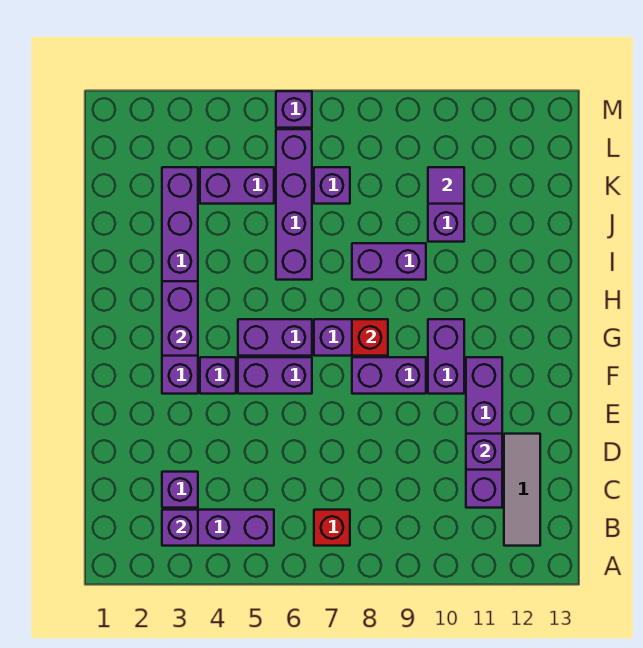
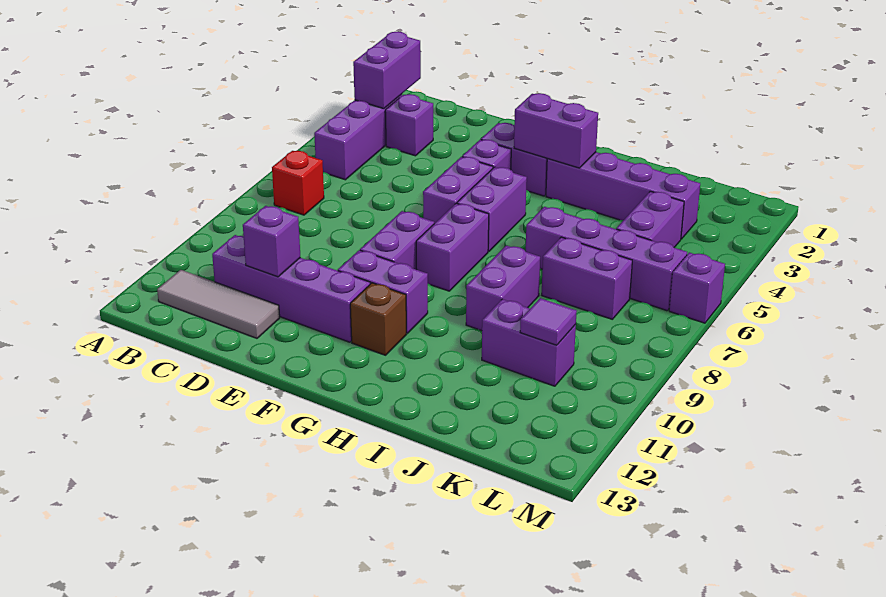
purple brick B3 level 2 -> purple brick B2:B3 level 2
red brick G8 level 2 -> none
none -> brown brick G11 level 1
purple brick K7 level 1 -> purple brick J7:K7 level 1

